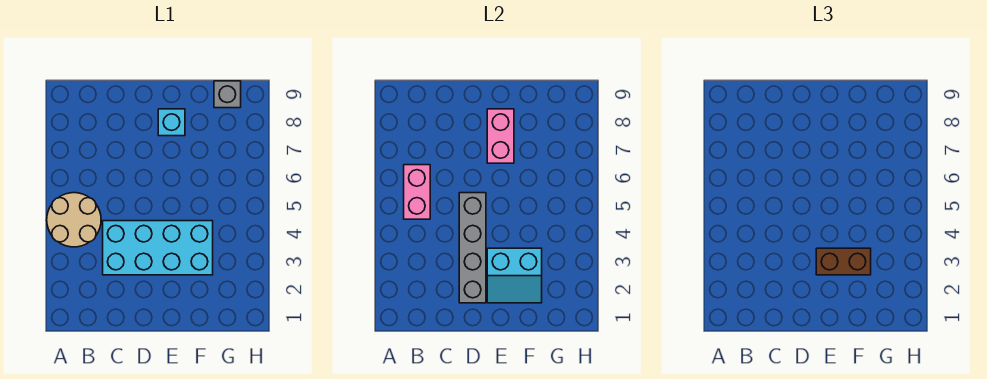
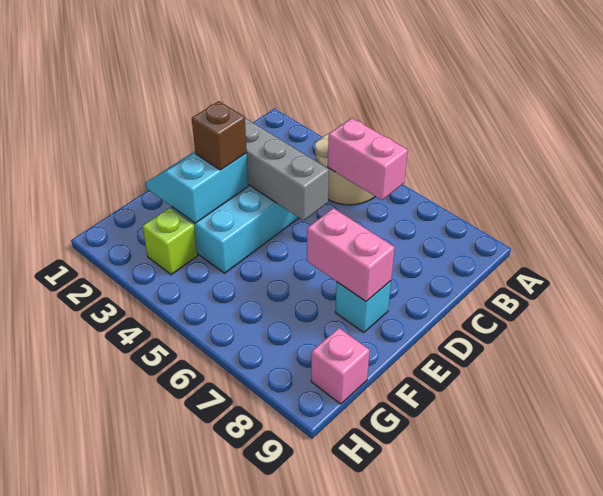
brown brick E3:F3 level 3 -> brown brick E3 level 3
none -> lime brick G3 level 1
grey brick G9 level 1 -> pink brick G9 level 1

